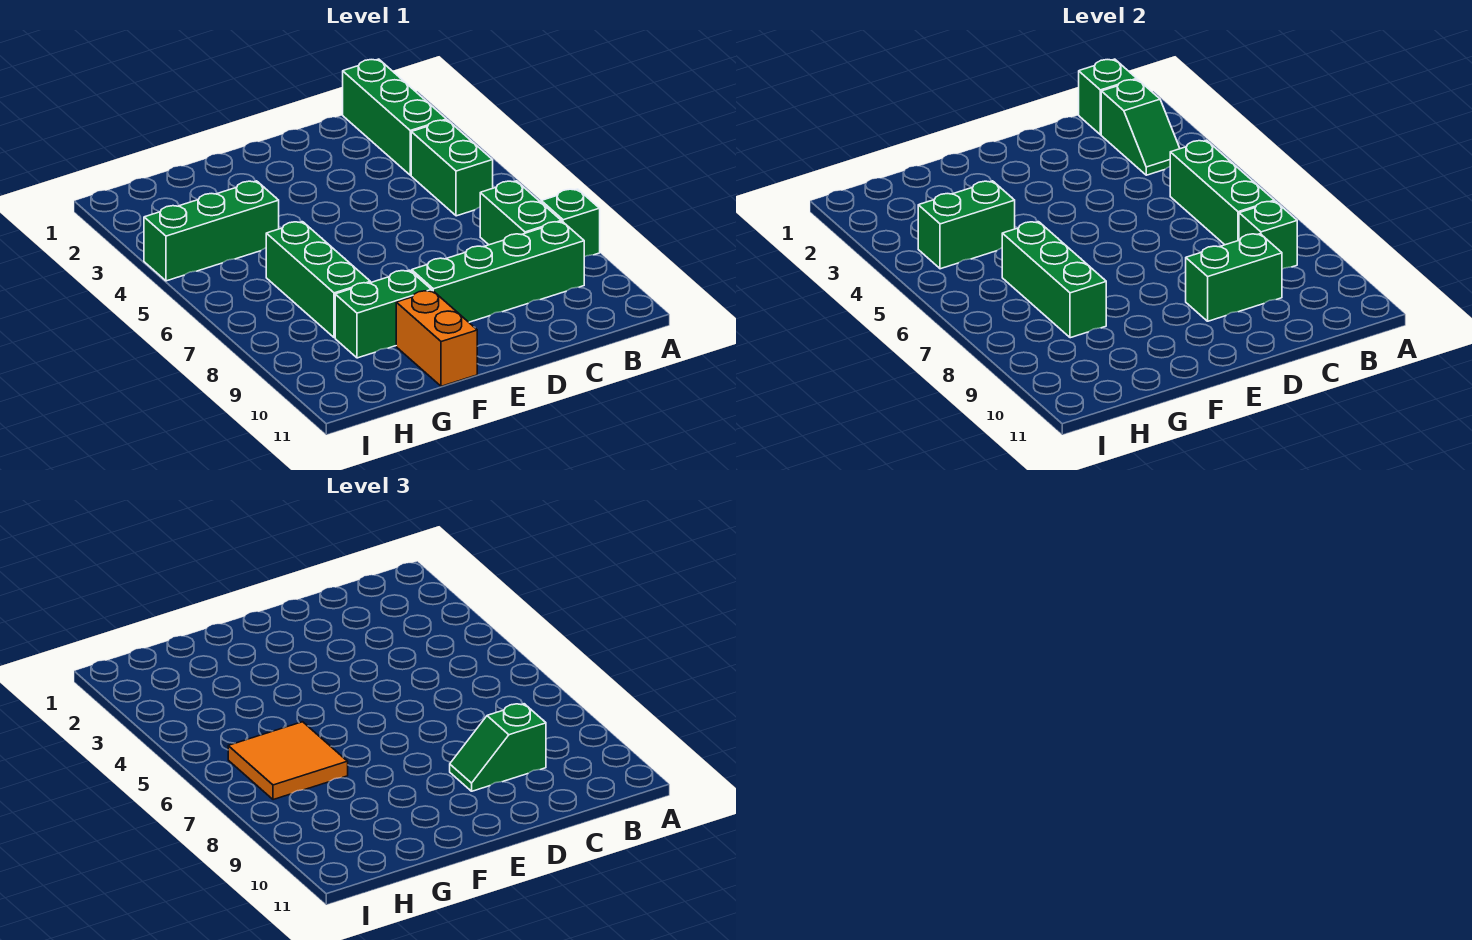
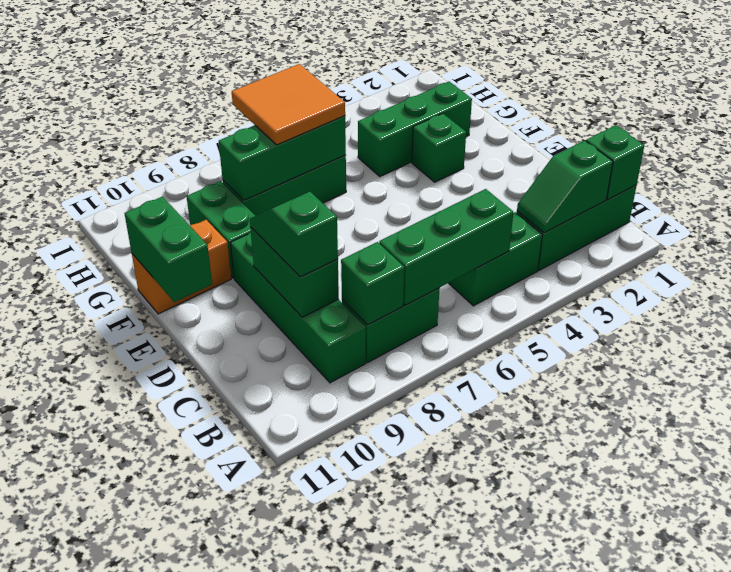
green brick A8 level 1 -> green brick F3 level 1
green brick G4:I4 level 1 -> green brick G2:G4 level 1
green brick G4:H4 level 2 -> green brick E11:F11 level 2

